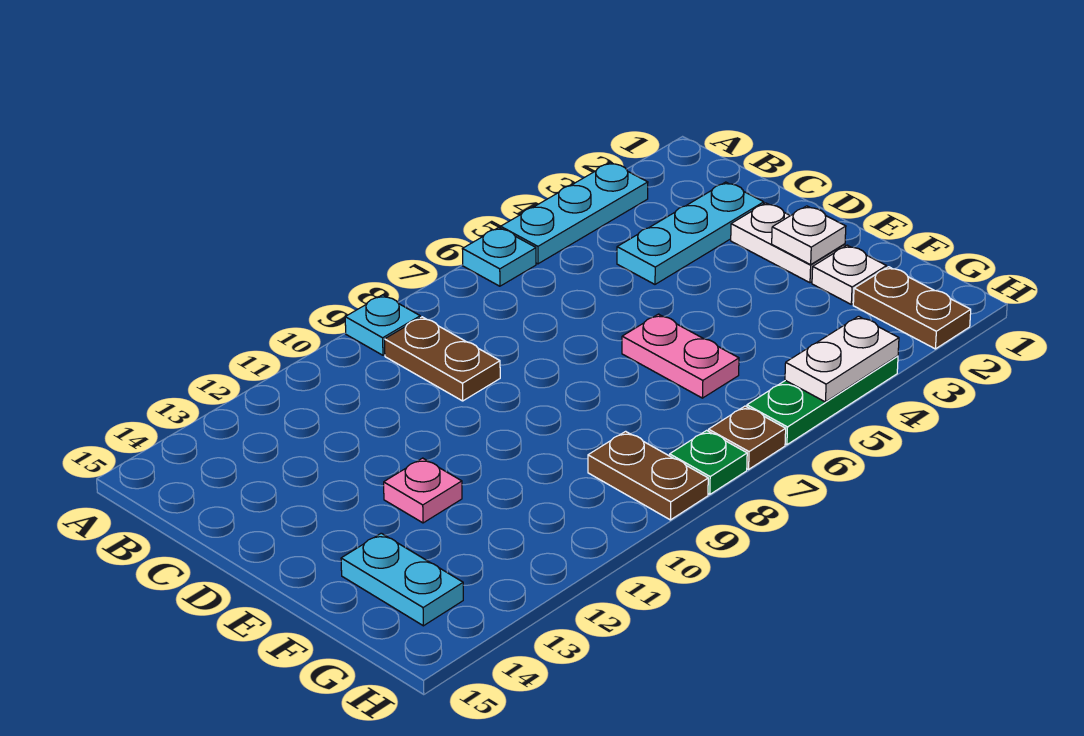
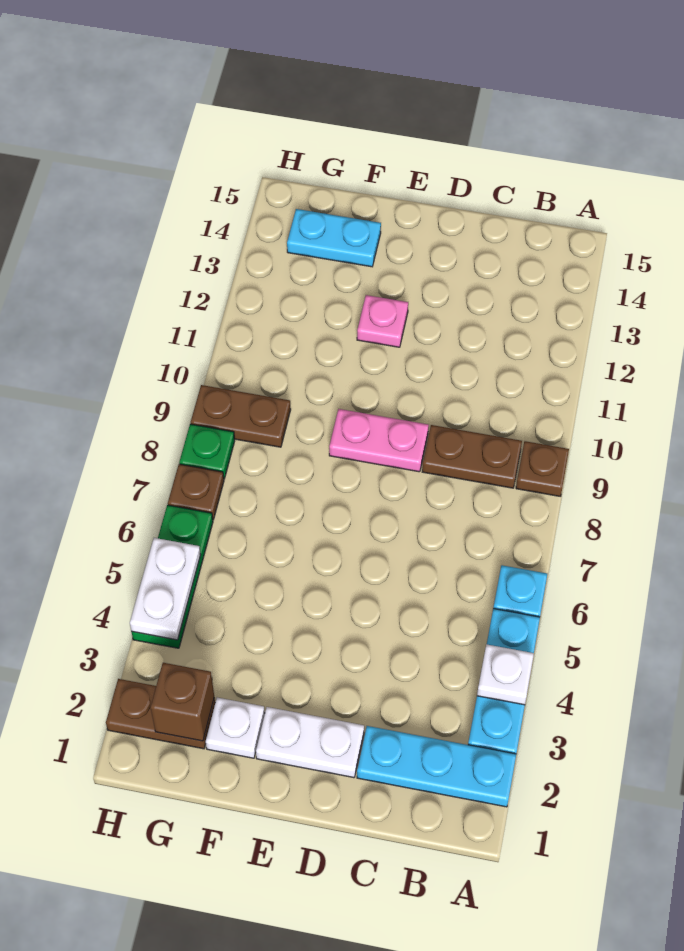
cyan plate A9 level 1 -> brown plate A9 level 1
cyan plate C2:C4 level 1 -> cyan plate A2:C2 level 1
white plate E2 level 2 -> white plate A4 level 2
pink plate E6:F6 level 1 -> pink plate D9:E9 level 1
none -> brown brick G2 level 2

